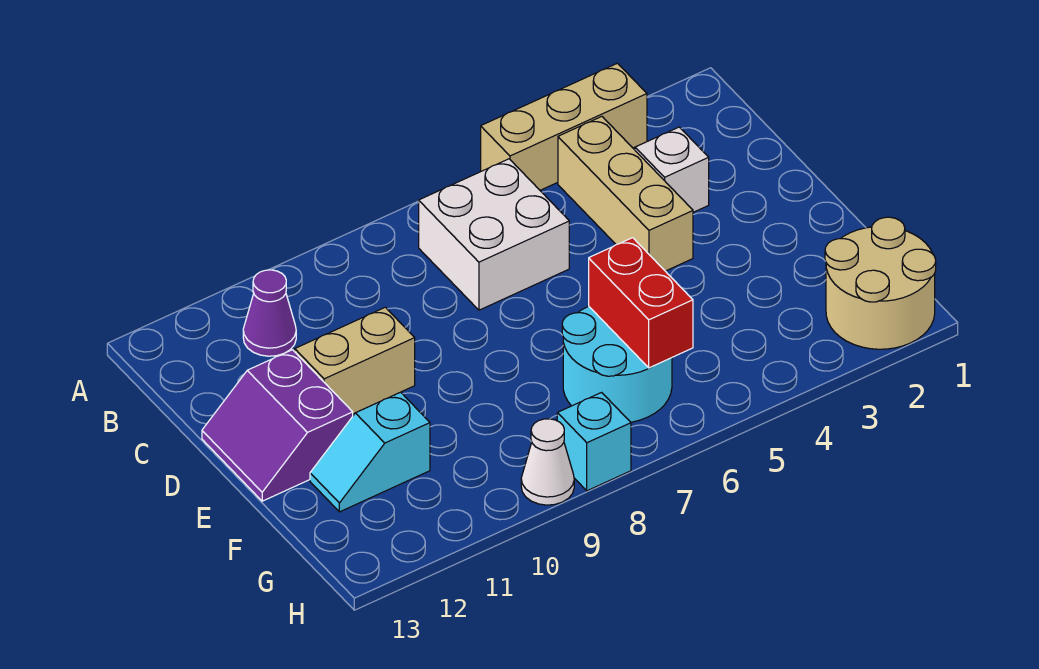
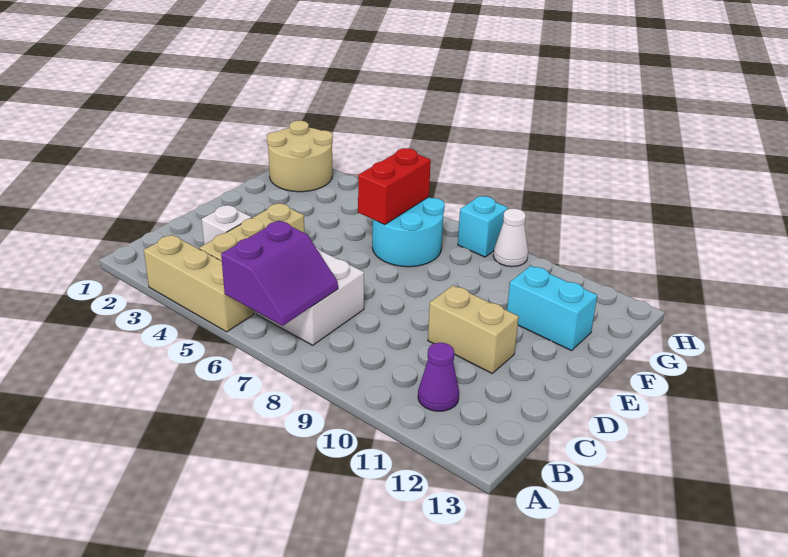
purple slope D12:E13 level 1 top 12 -> purple slope A6:B7 level 2 top 6
cyan slope F11:F12 level 1 top 11 -> cyan brick F11:F12 level 1

